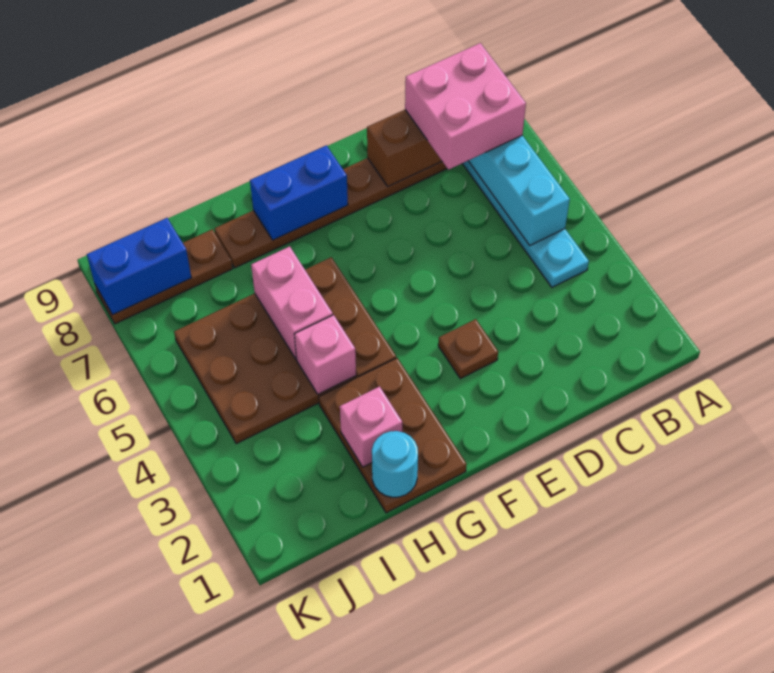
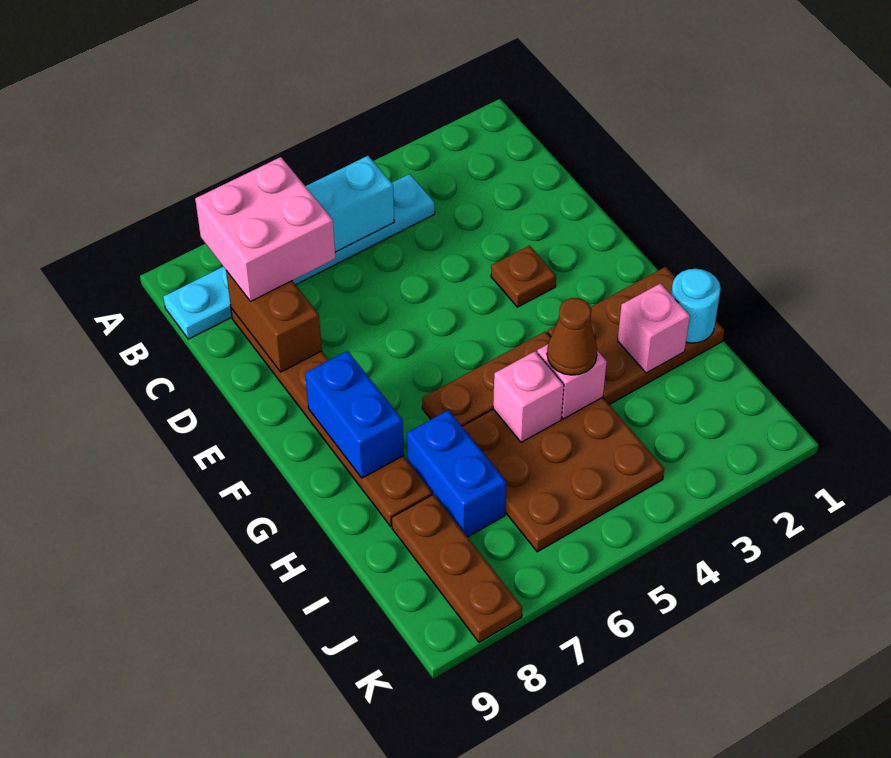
none -> brown cone H4 level 3
pink brick H5:H6 level 2 -> pink brick H5 level 2
blue brick J8:K8 level 2 -> blue brick H7:I7 level 1

